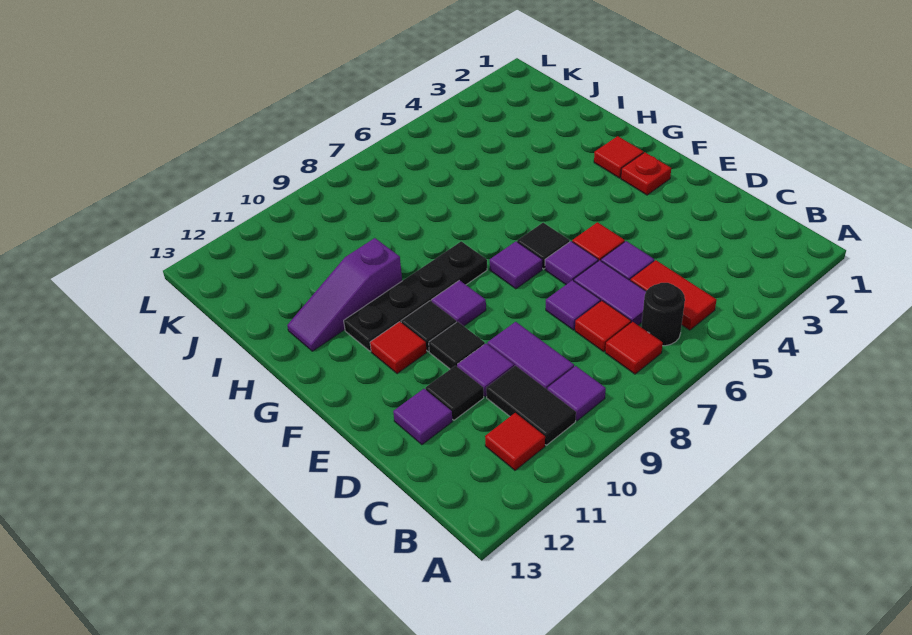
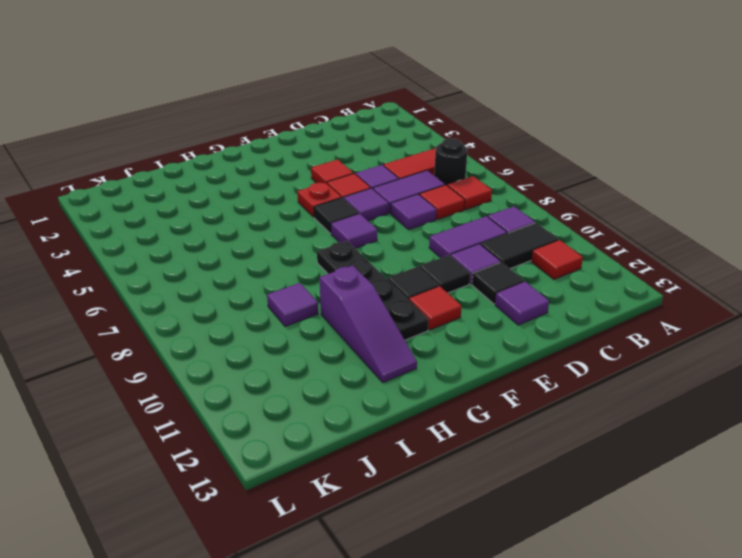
red plate F2 level 1 -> red plate F5 level 1
purple tile F9 level 1 -> purple tile I9 level 1
red tile G2 level 1 -> red tile E4 level 1

